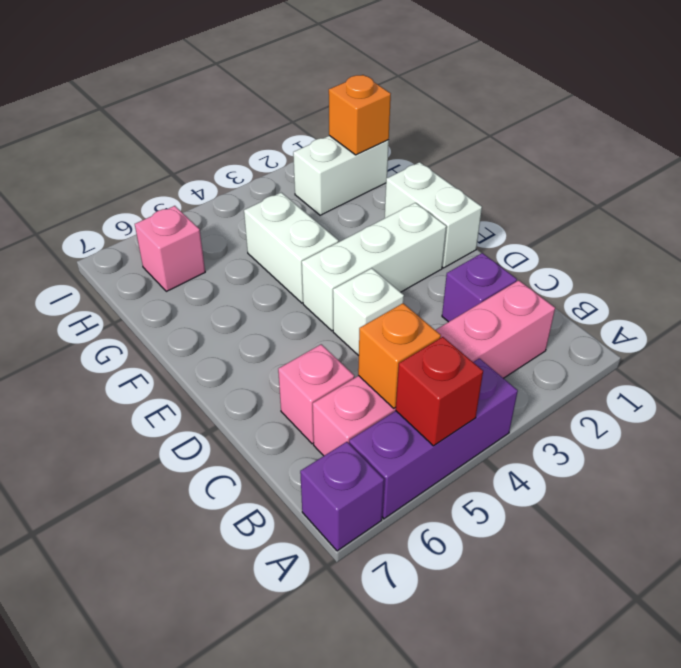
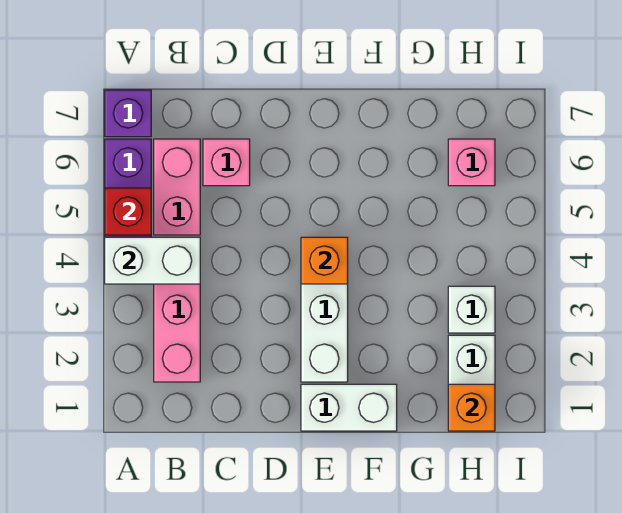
orange brick B5 level 2 -> orange brick E4 level 2
purple brick C2 level 1 -> none
white brick D4 level 1 -> white brick H3 level 1
white brick F4:G4 level 1 -> white brick A4:B4 level 2

